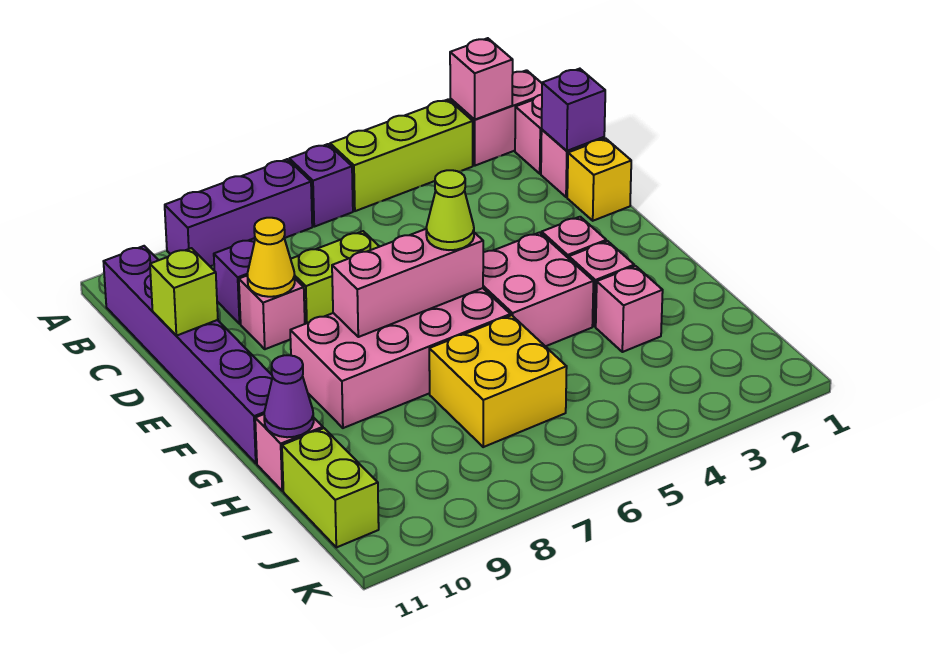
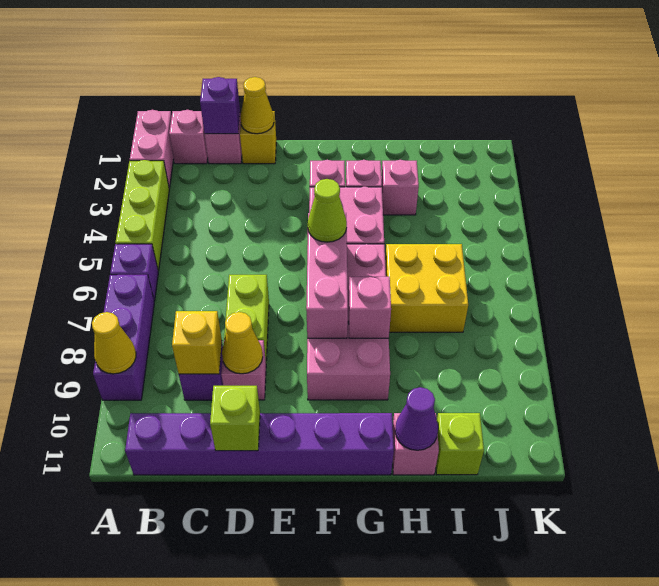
pink brick A2 level 2 -> pink brick G8 level 2
none -> yellow cone A9 level 2
none -> yellow brick C9 level 2
none -> yellow cone D1 level 2
lime brick I11:J11 level 1 -> lime brick I11 level 1

